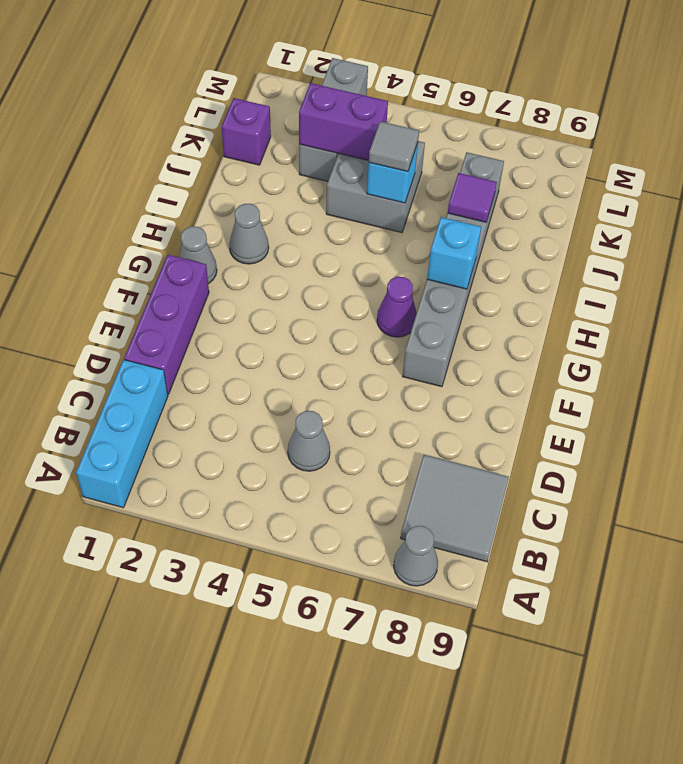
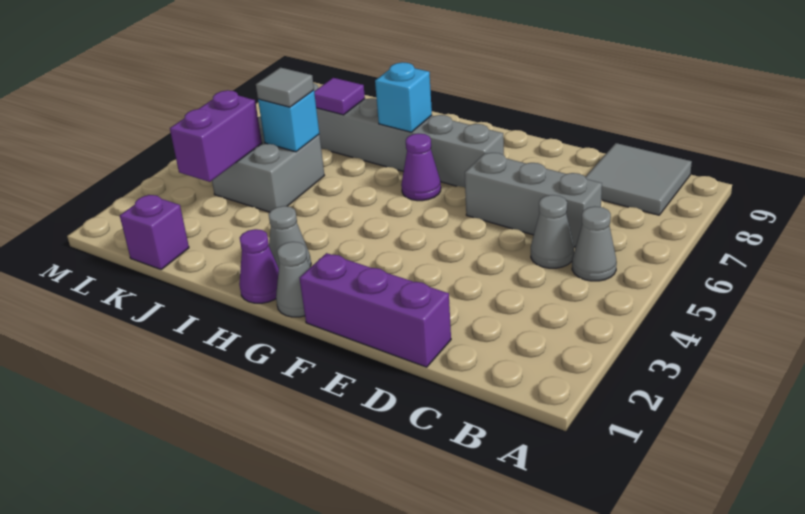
cyan brick A1:C1 level 1 -> none
grey cone A8 level 1 -> grey cone B5 level 1
none -> purple cone H1 level 1
grey brick K3:M3 level 1 -> grey brick C6:E6 level 1

